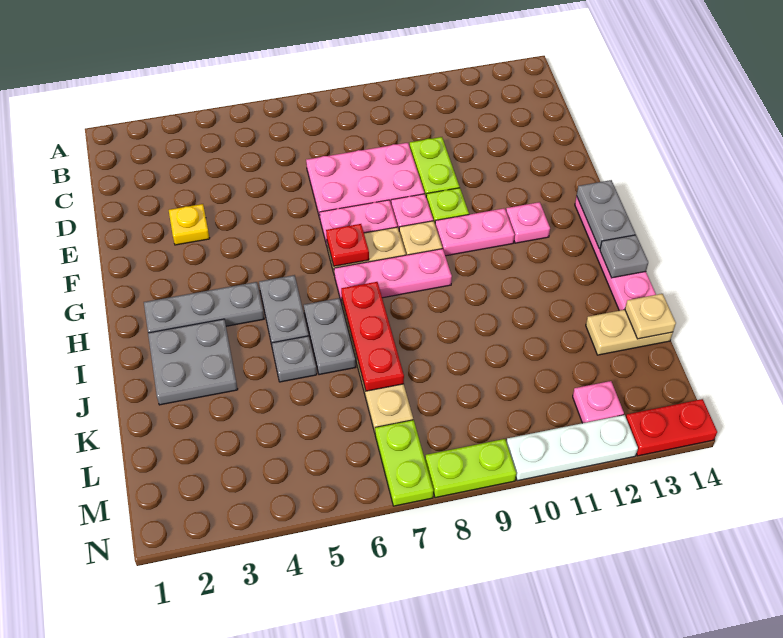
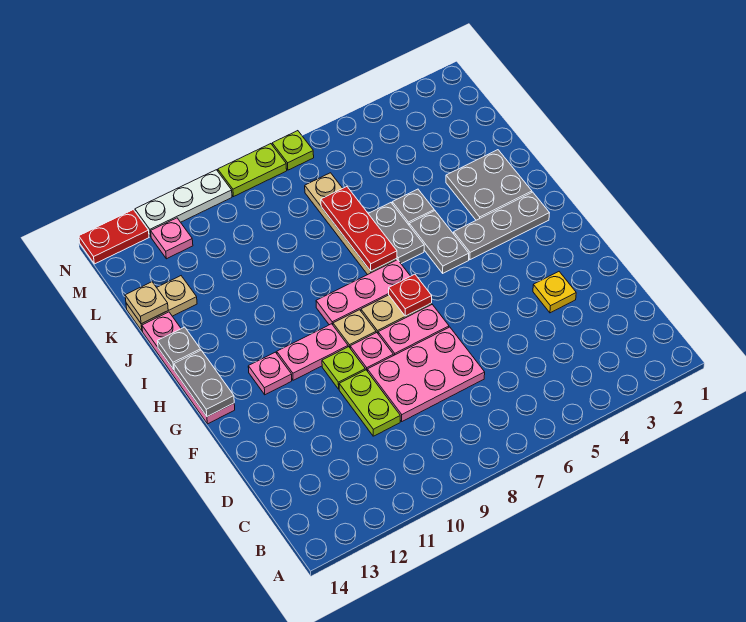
lime plate M7:N7 level 1 -> lime plate N7 level 1

